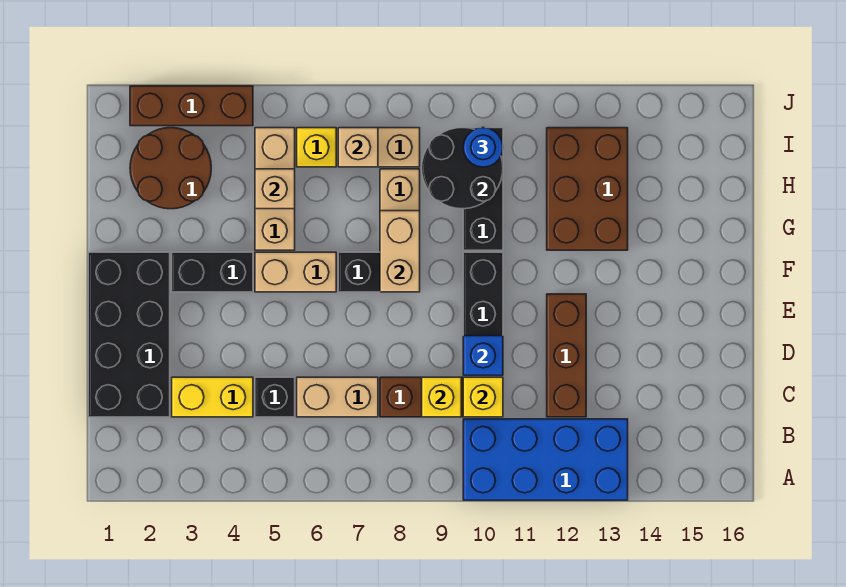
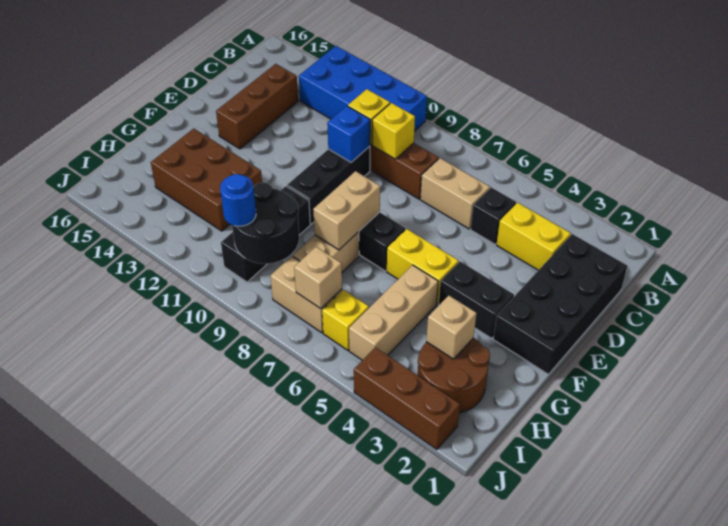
brown brick C12:E12 level 1 -> brown brick C14:E14 level 1
tan brick F5:F6 level 1 -> yellow brick F5:F6 level 1
brown brick G12:I13 level 1 -> brown brick G12:H14 level 1
tan brick H5 level 2 -> tan brick H3 level 2

